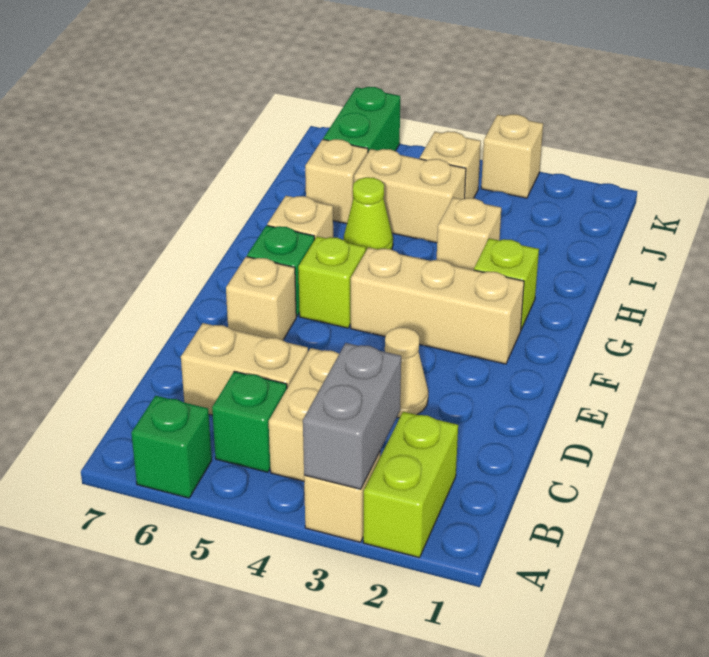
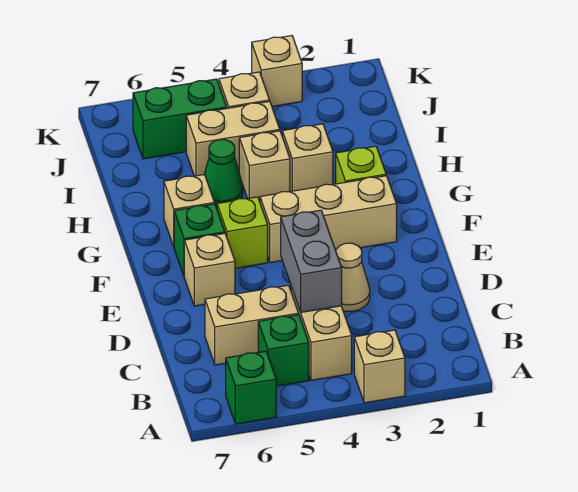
lime brick A2:B2 level 1 -> none
grey brick A3:B3 level 2 -> grey brick C4:D4 level 2
lime cone H5 level 1 -> green cone H5 level 1
tan brick I6 level 1 -> tan brick H4 level 1
green brick J6:K6 level 1 -> green brick J5:J6 level 1

